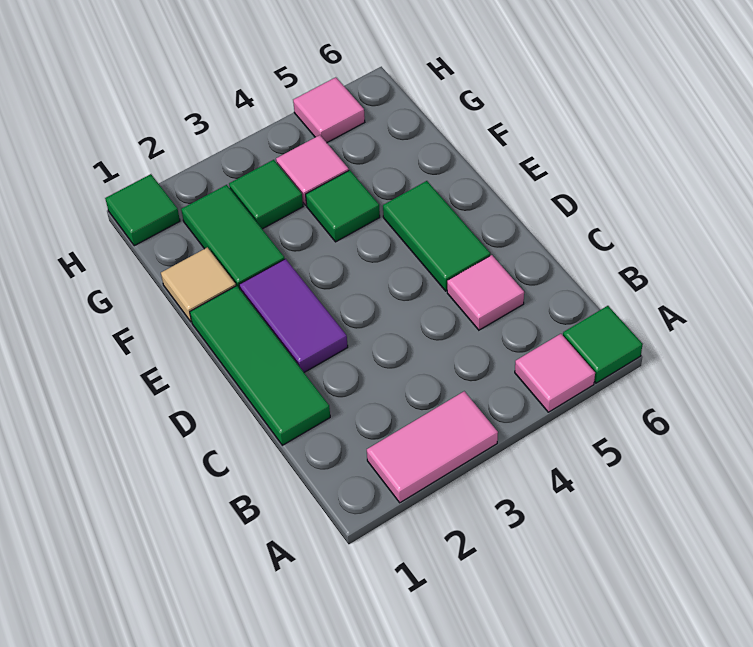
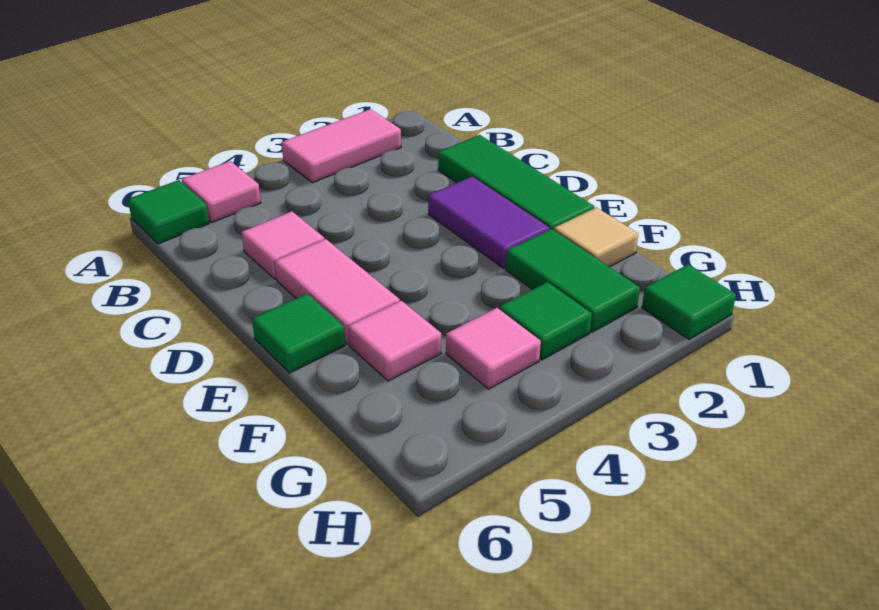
green tile D5:E5 level 1 -> pink tile D5:E5 level 1
green tile F4 level 1 -> green tile E6 level 1
pink tile H5 level 1 -> pink tile F5 level 1

